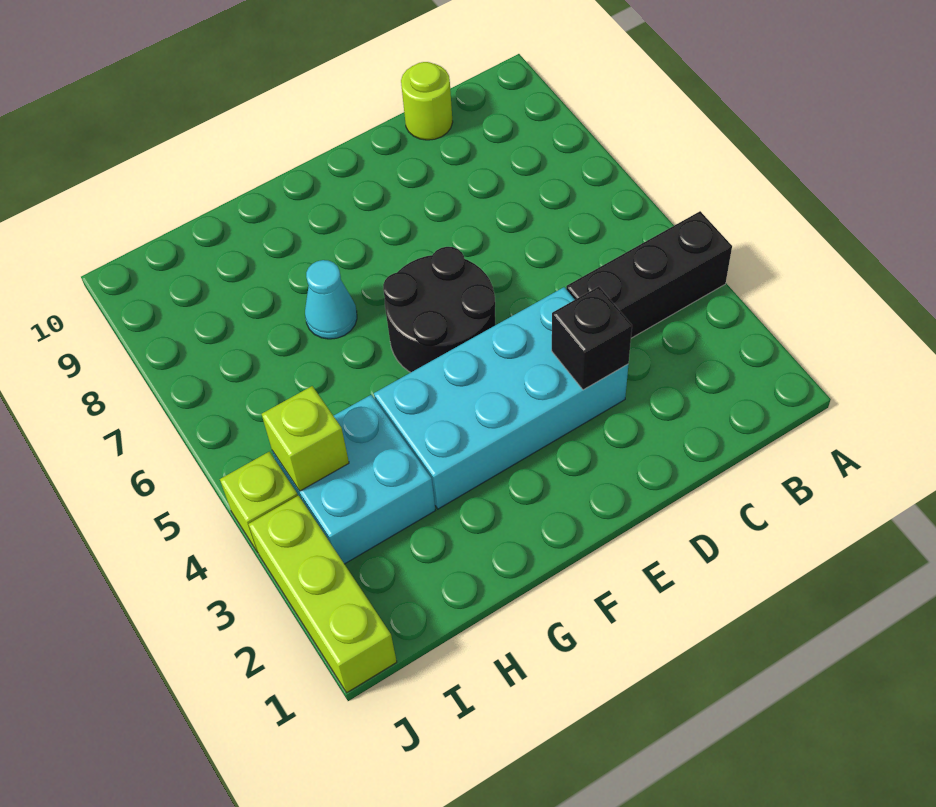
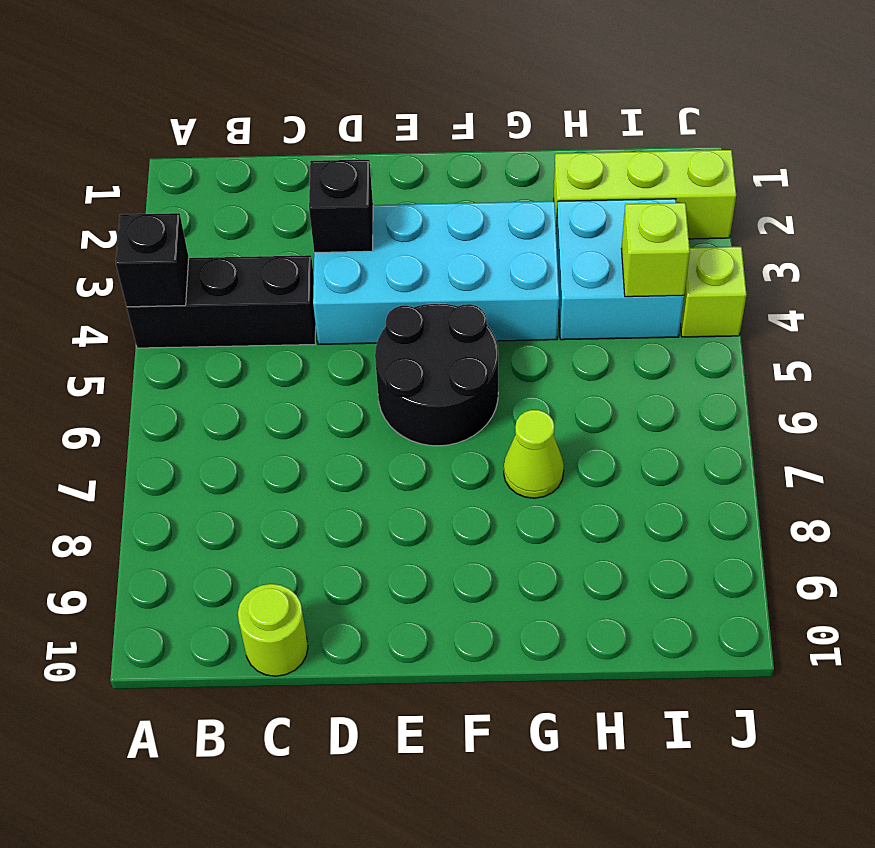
none -> black brick A4 level 2
cyan cone G7 level 1 -> lime cone G7 level 1
lime brick J1:J3 level 1 -> lime brick H2:J2 level 1

